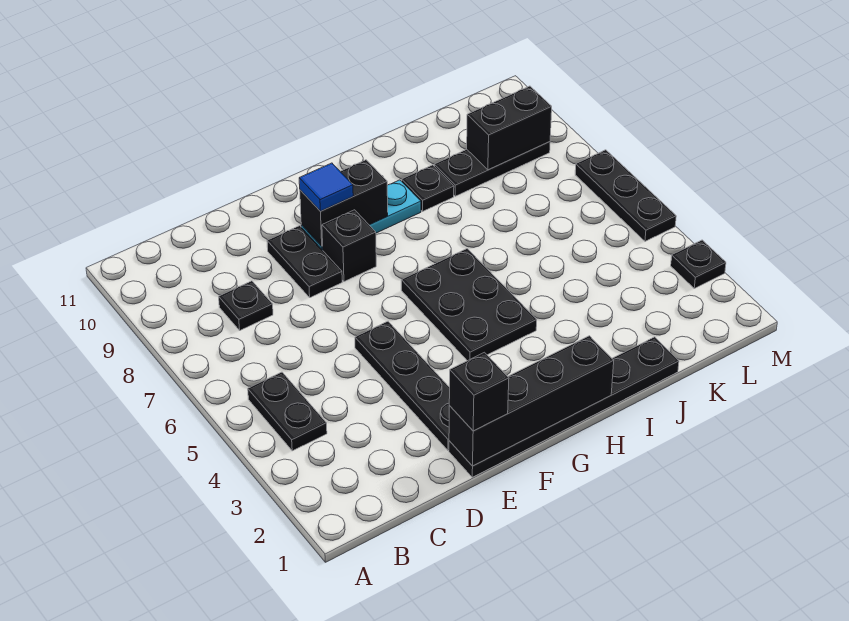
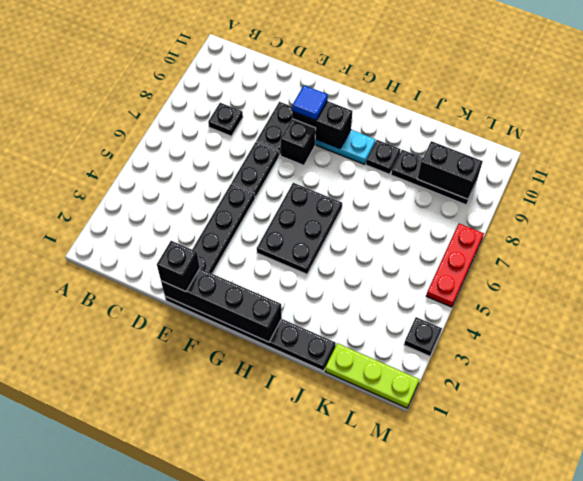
black plate B4:B5 level 1 -> black plate E6:E7 level 1
none -> lime plate K1:M1 level 1
black plate M5:M7 level 1 -> red plate M5:M7 level 1

